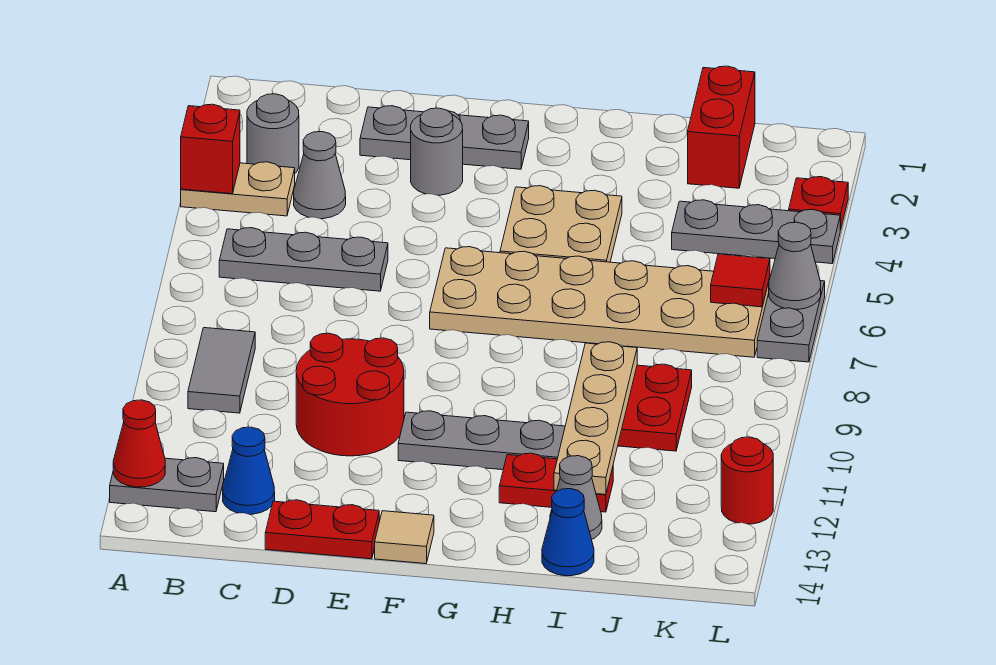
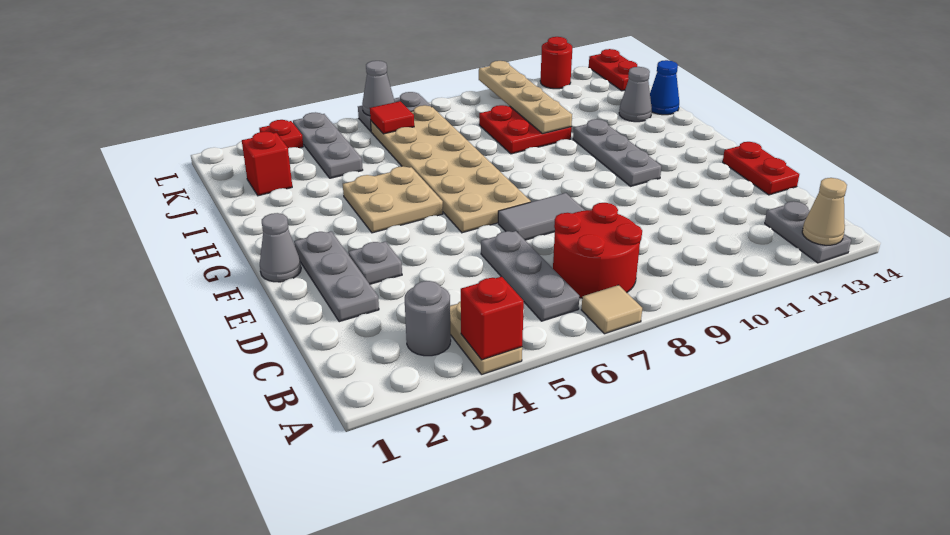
red cone A13 level 2 -> tan cone A13 level 2
grey tile B9:B10 level 1 -> grey tile E7:E8 level 1
grey cone C4 level 1 -> grey cone F1 level 1
blue cone C13 level 1 -> none
red round brick D10:E11 level 1 -> red round brick B7:C8 level 1
grey round brick E3 level 1 -> grey plate E3 level 1
tan tile F14 level 1 -> tan tile A7 level 1
red plate H12:I12 level 1 -> red plate K14:L14 level 1
tan plate I9:I12 level 2 -> tan plate I10:L10 level 2
red brick J1:J2 level 1 -> red brick J2 level 1

